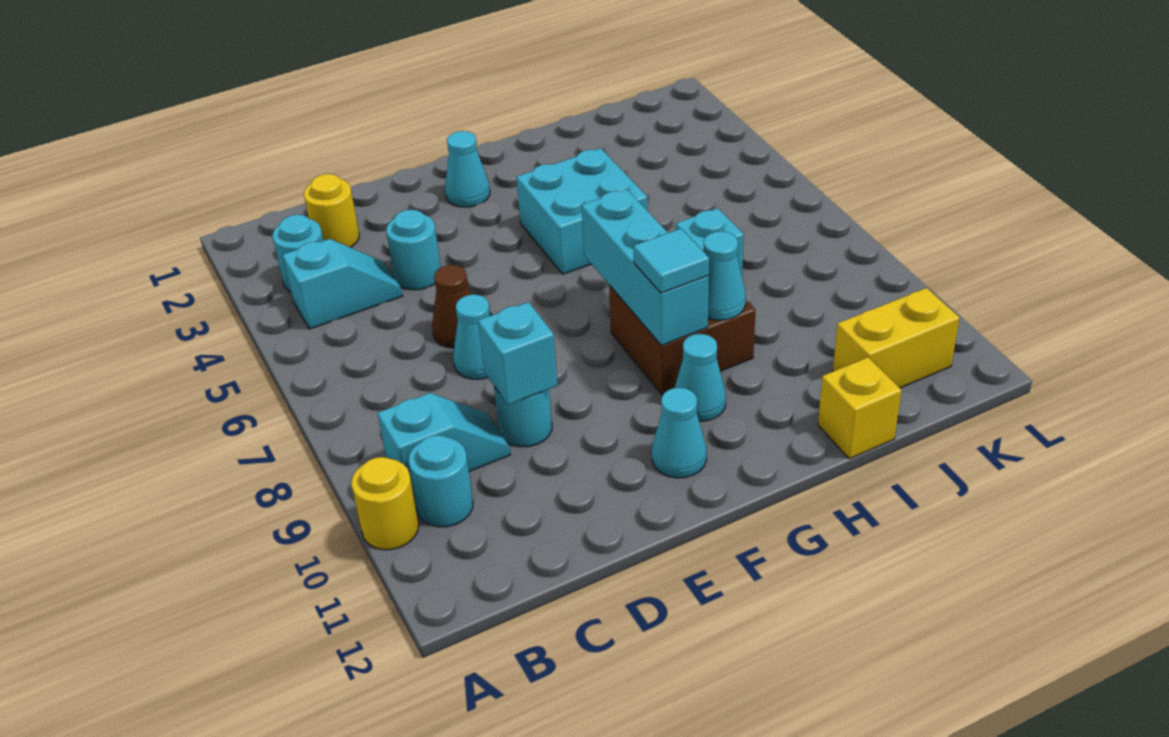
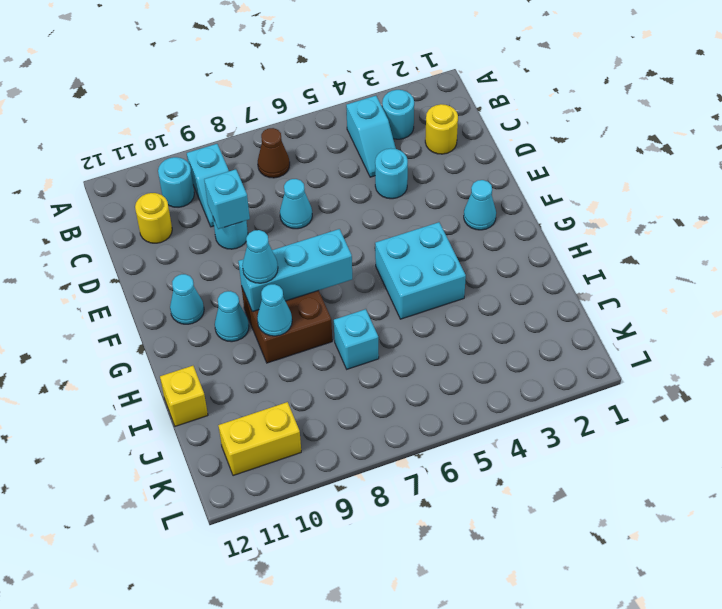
yellow round brick A10 level 1 -> yellow round brick C11 level 1
brown cone D6 level 1 -> brown cone B7 level 1
cyan tile G9 level 3 -> cyan cone G9 level 3
yellow brick J11:K11 level 1 -> yellow brick K10:K11 level 1

